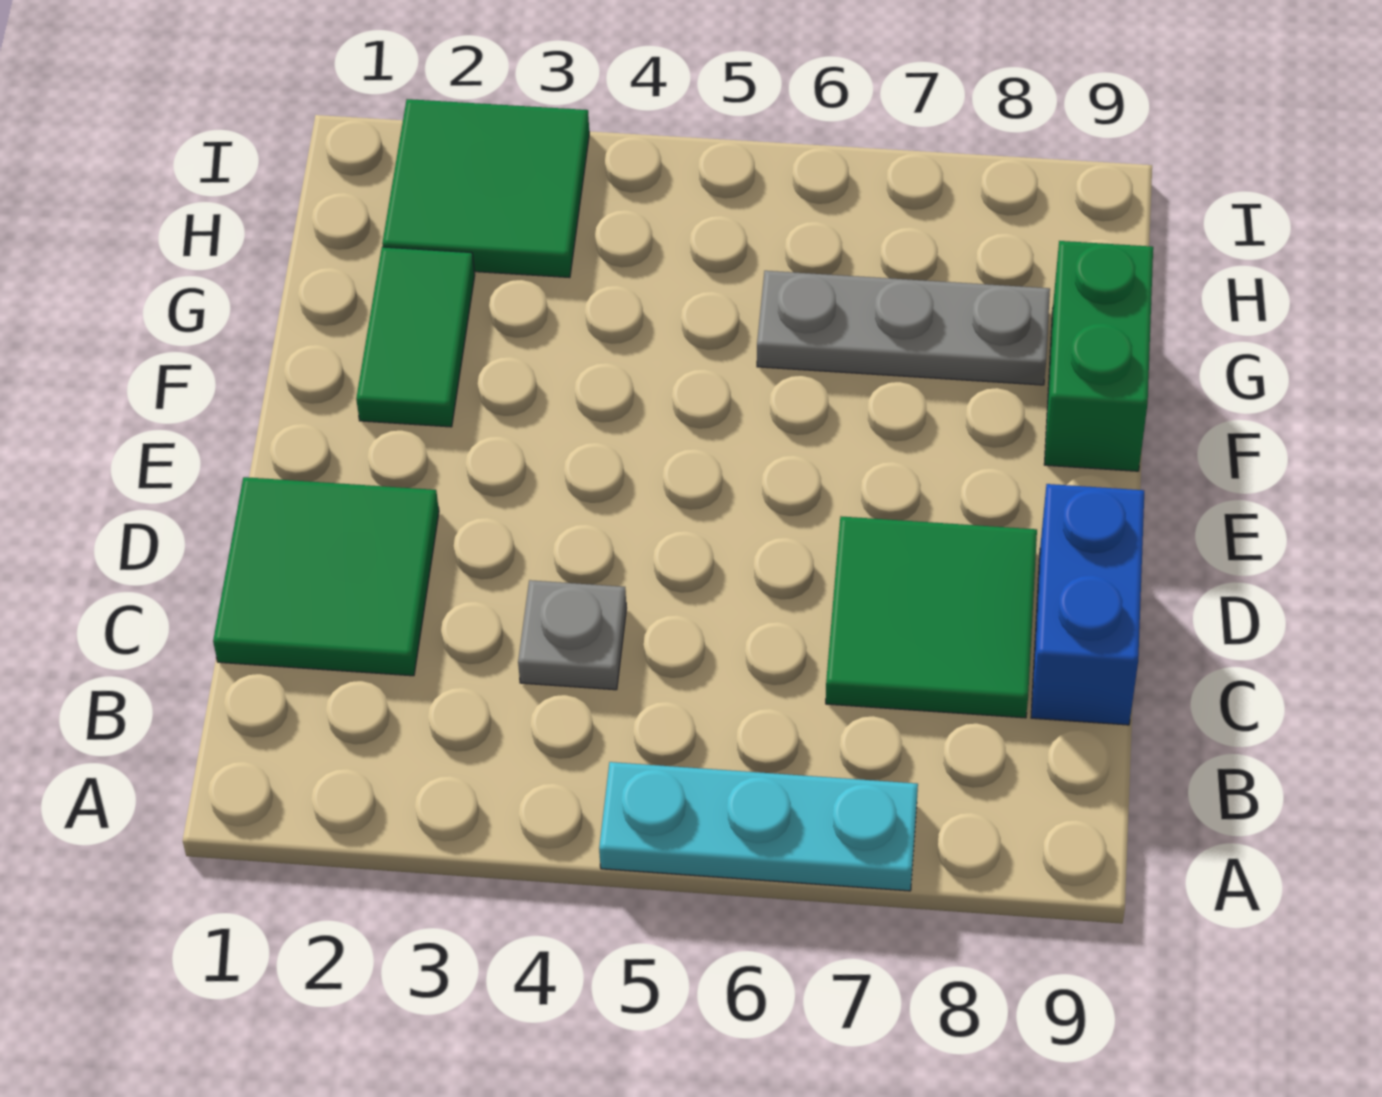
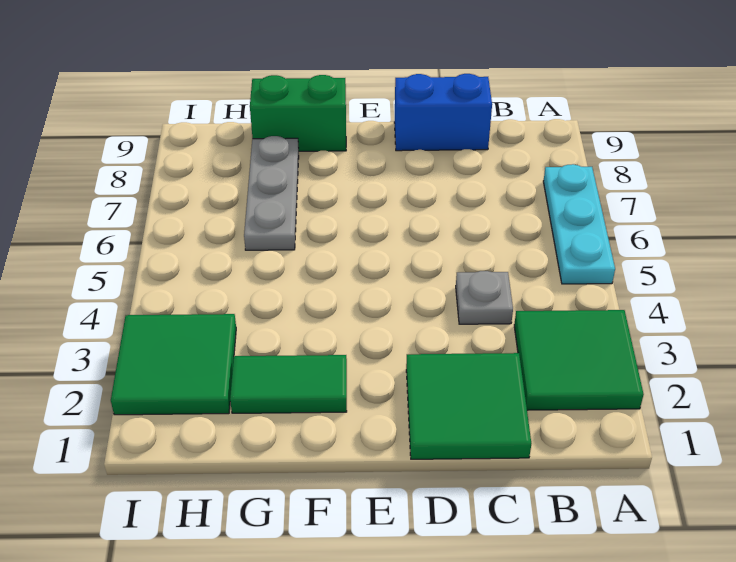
green tile C7:D8 level 1 -> green tile A2:B3 level 1

